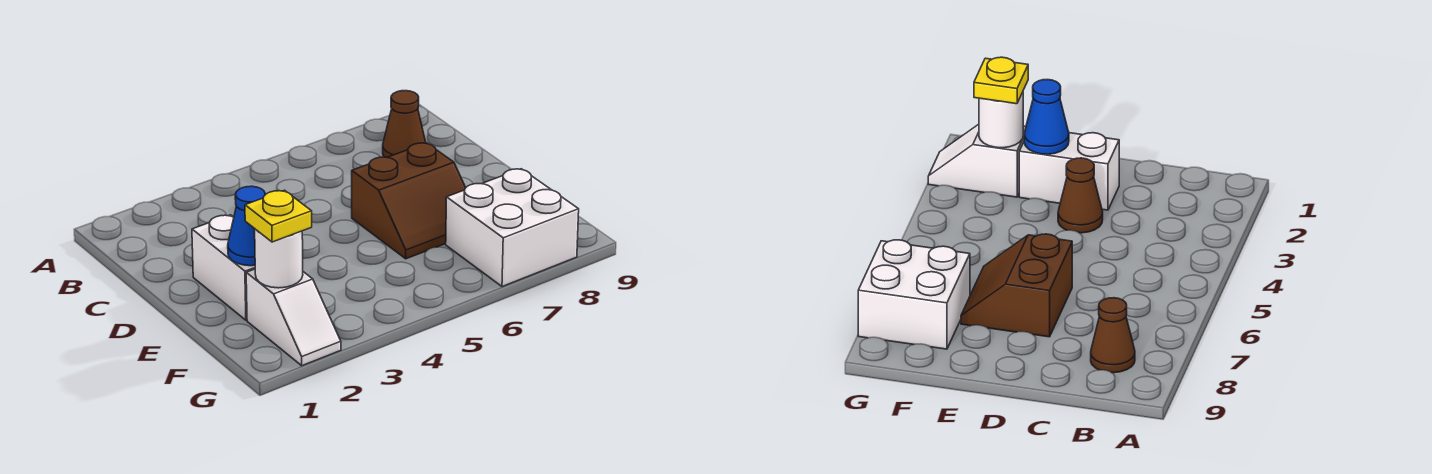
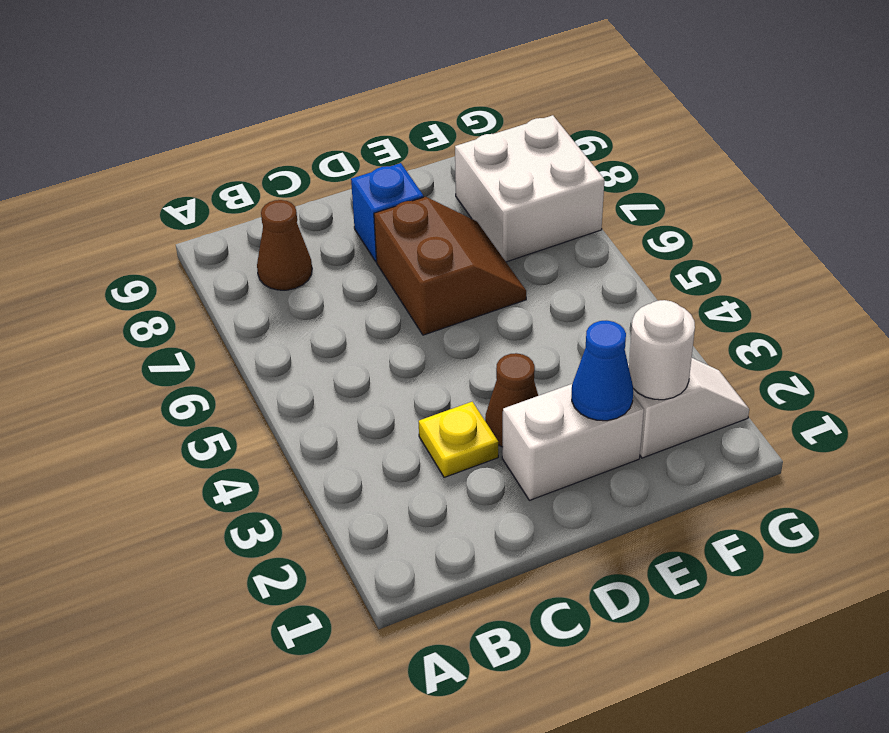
none -> blue brick D8 level 1
yellow plate F2 level 3 -> yellow plate C3 level 1

